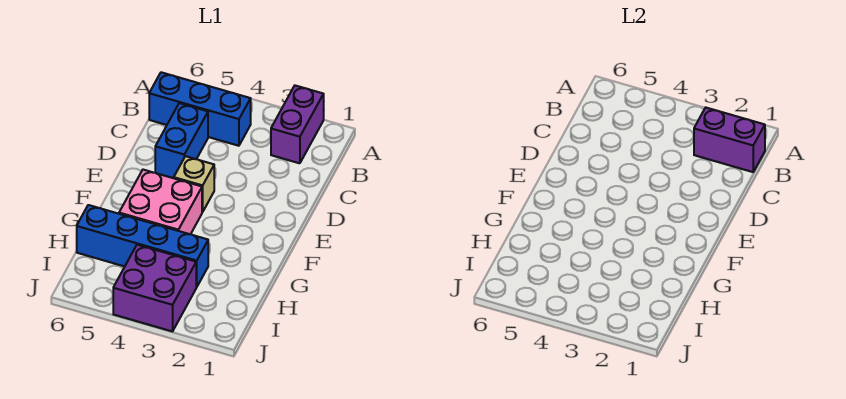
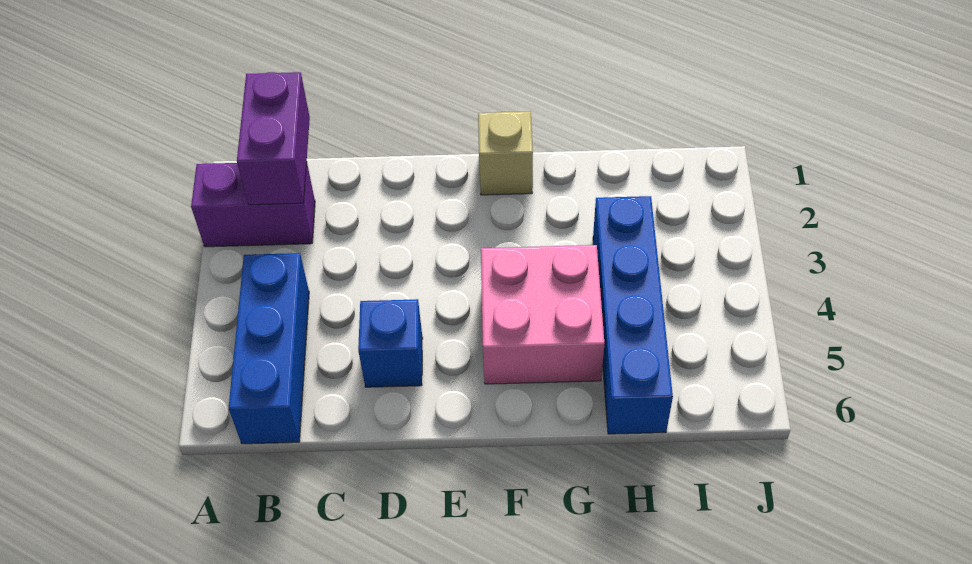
blue brick C5:D5 level 1 -> blue brick D5 level 1
tan brick E4 level 1 -> tan brick F1 level 1
purple brick I3:J4 level 1 -> none

